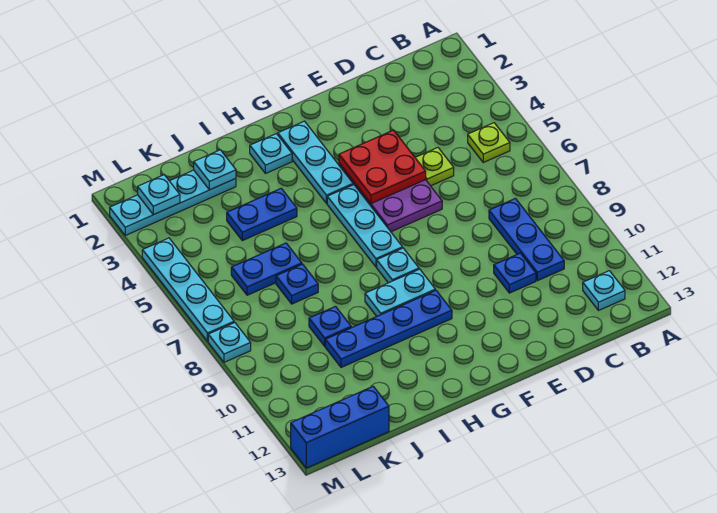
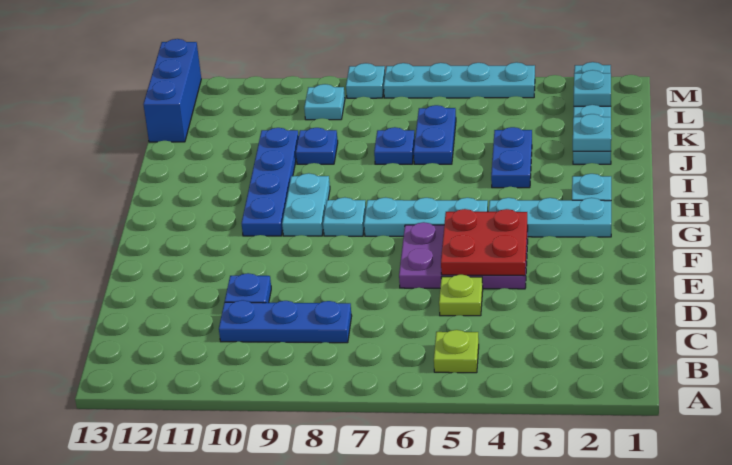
cyan plate B12 level 1 -> cyan plate L9 level 1

